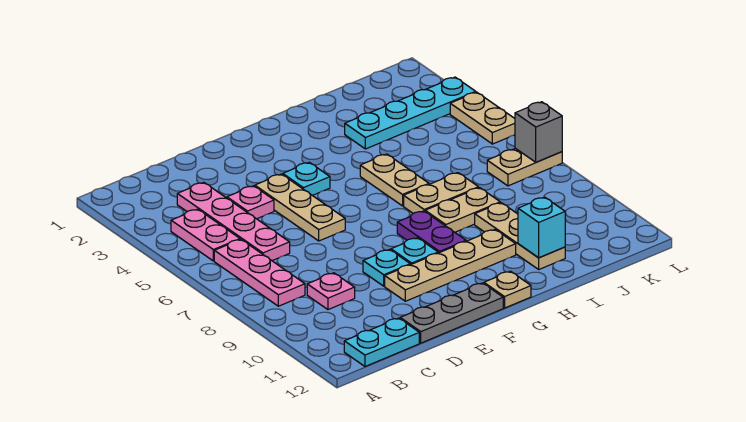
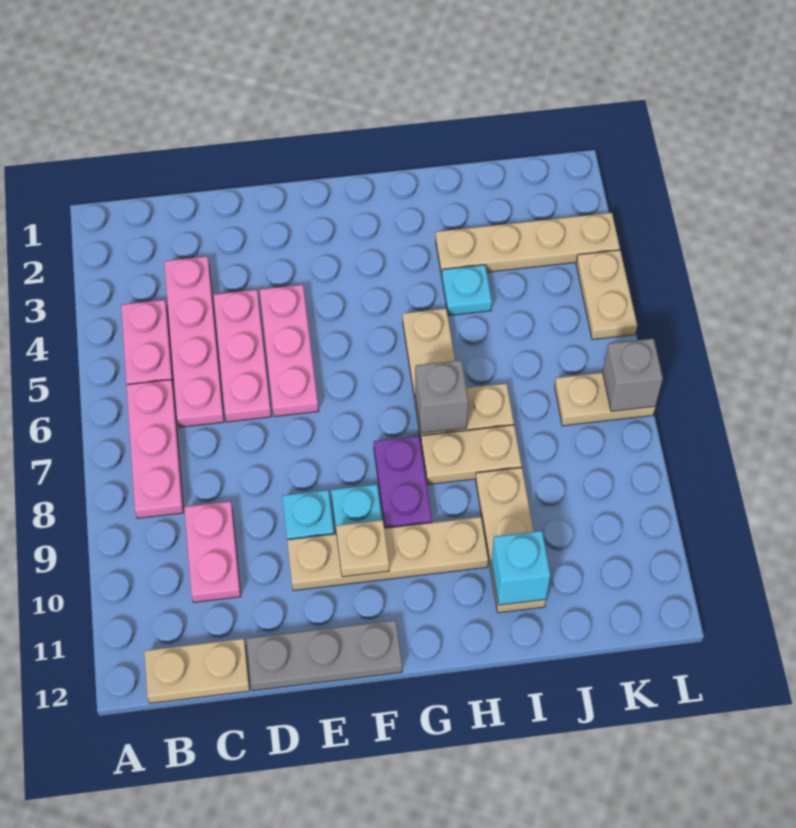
cyan plate B12:C12 level 1 -> tan plate B12:C12 level 1
pink plate C9 level 1 -> pink plate C9:C10 level 1
pink plate D4 level 1 -> pink plate D4:D6 level 1
tan plate E4:E6 level 1 -> pink plate E4:E6 level 1
cyan plate F4 level 1 -> cyan plate I4 level 1
tan plate G12 level 1 -> tan plate F10 level 2
none -> grey brick H7 level 2
cyan plate I3:L3 level 1 -> tan plate I3:L3 level 1

